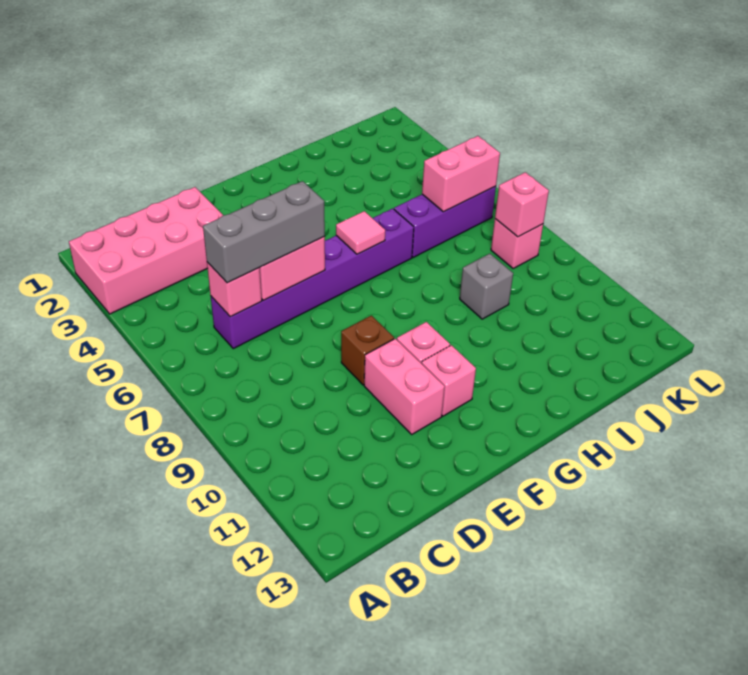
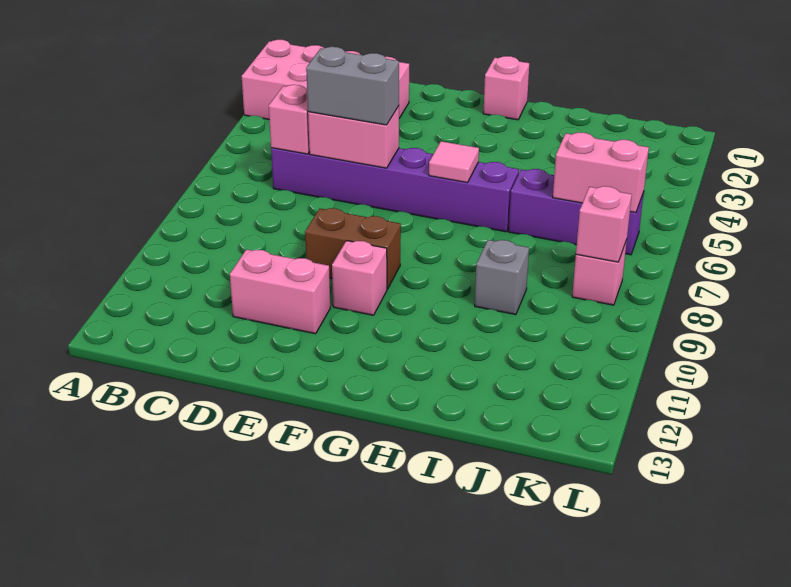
grey brick C6:E6 level 3 -> grey brick D6:E6 level 3
brown brick E9 level 1 -> brown brick E9:F9 level 1
pink brick E10:E11 level 1 -> pink brick D11:E11 level 1
pink brick F11 level 1 -> pink brick G1 level 1

